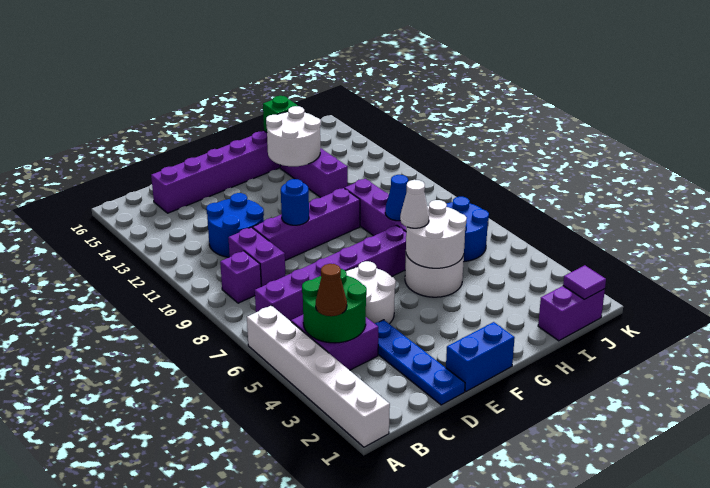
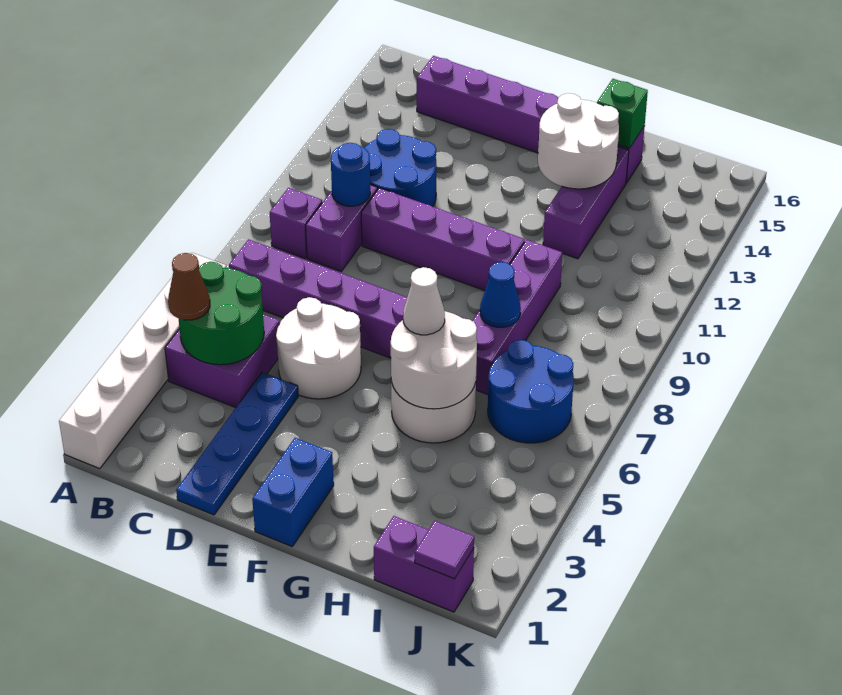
blue brick E1:F1 level 1 -> blue brick F1:F2 level 1
blue round brick E10 level 2 -> blue round brick C10 level 2

